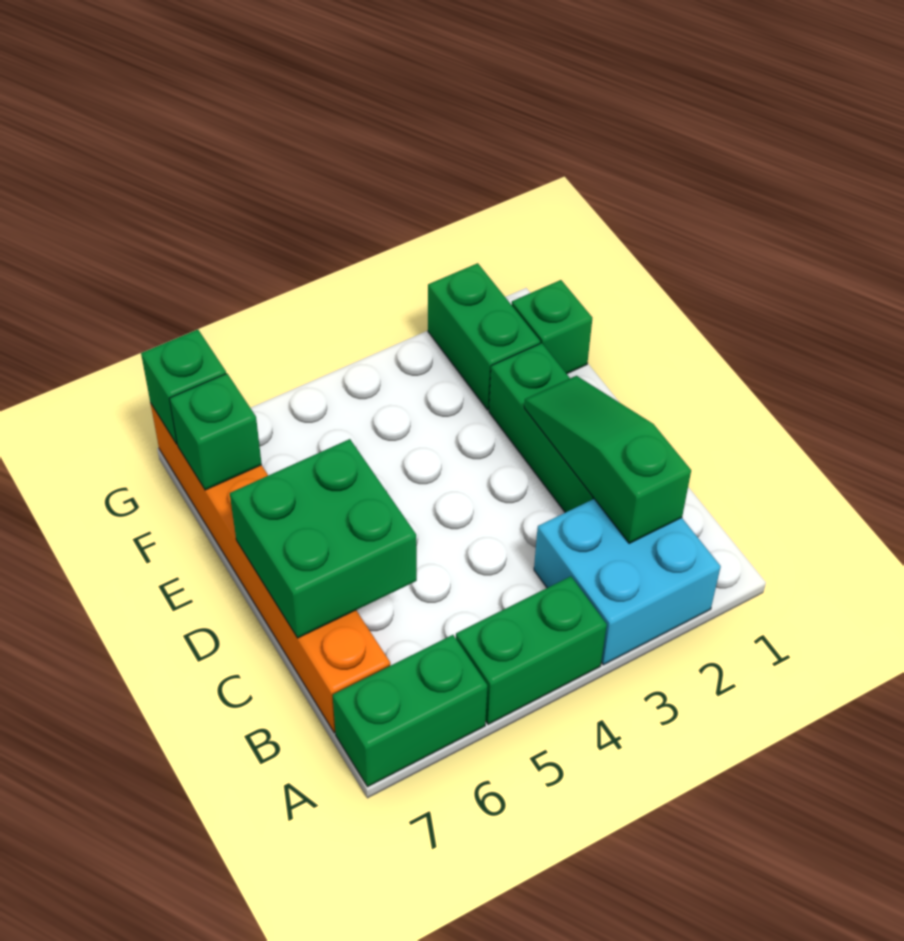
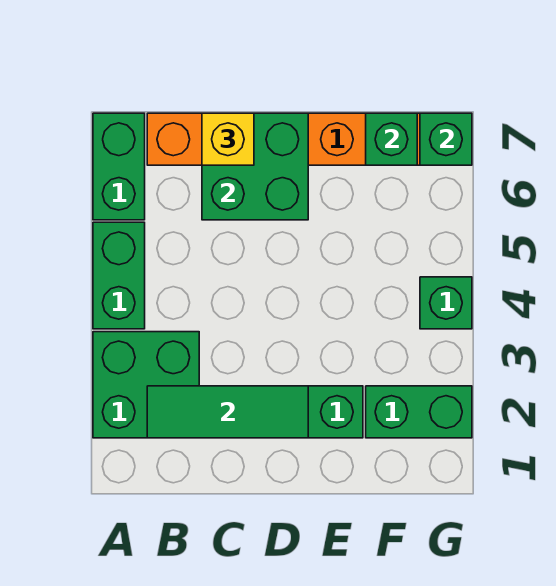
cyan brick A2:B3 level 1 -> green brick A2:B3 level 1
green slope B2:D2 level 2 top B -> green tile B2:D2 level 2
none -> yellow brick C7 level 3
green brick F1 level 1 -> green brick G4 level 1

